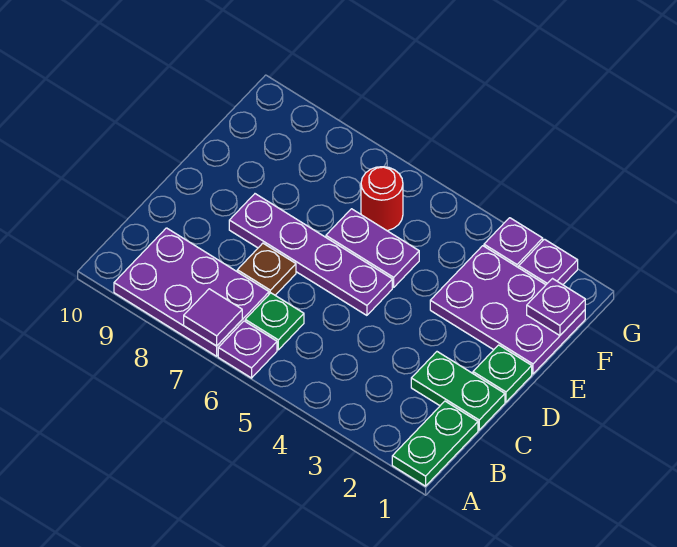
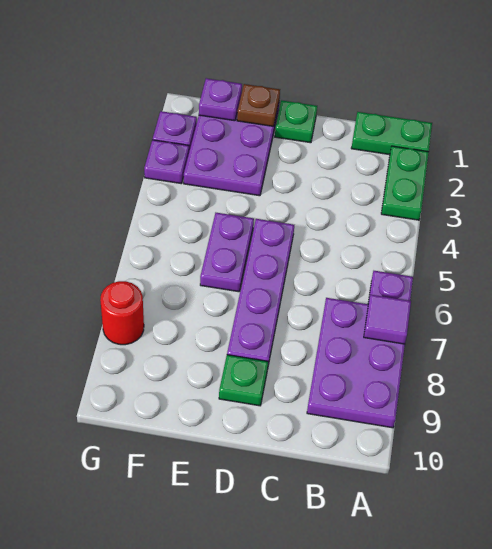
green plate B6 level 1 -> green plate D9 level 1
green plate C1:C2 level 1 -> green plate A2:A3 level 1
brown plate C7 level 1 -> brown plate E1 level 2
red round brick F6 level 1 -> red round brick G8 level 1

